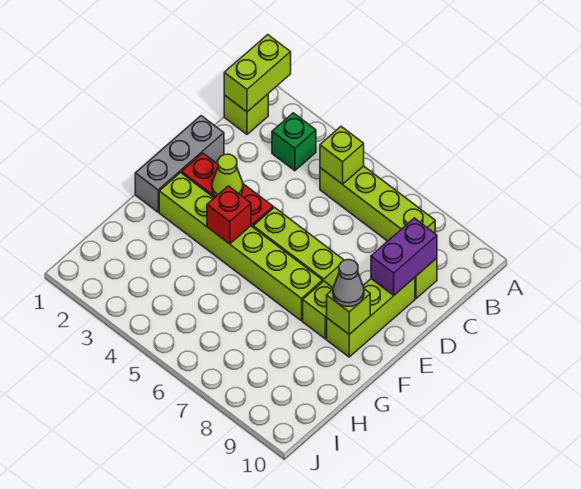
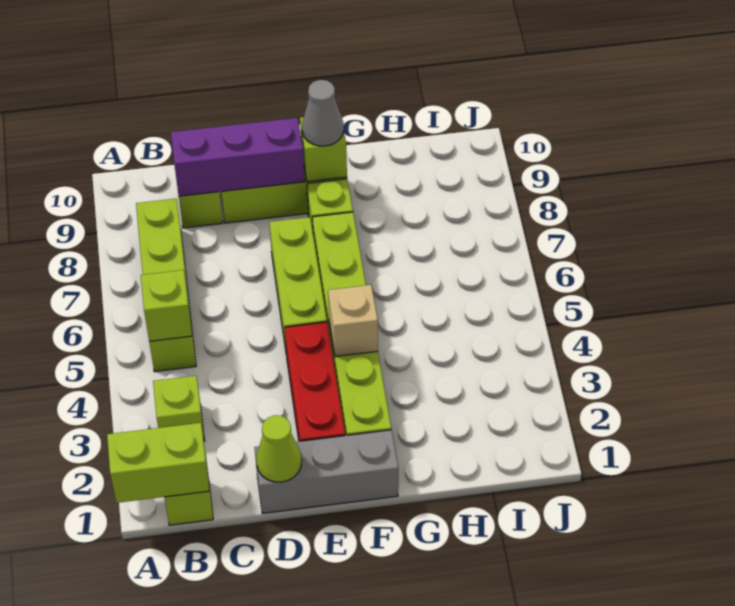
green brick B3 level 1 -> lime brick B3 level 1
purple brick C9:D9 level 2 -> purple brick C9:E9 level 2
lime cone E3 level 2 -> lime cone D1 level 2
red brick F4 level 2 -> tan brick F4 level 2

